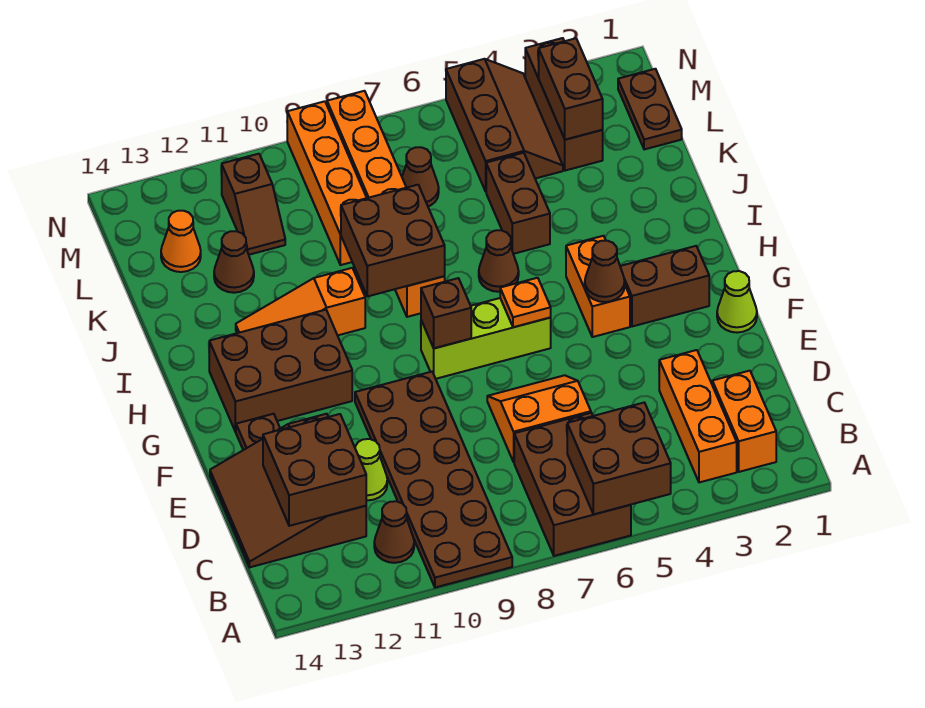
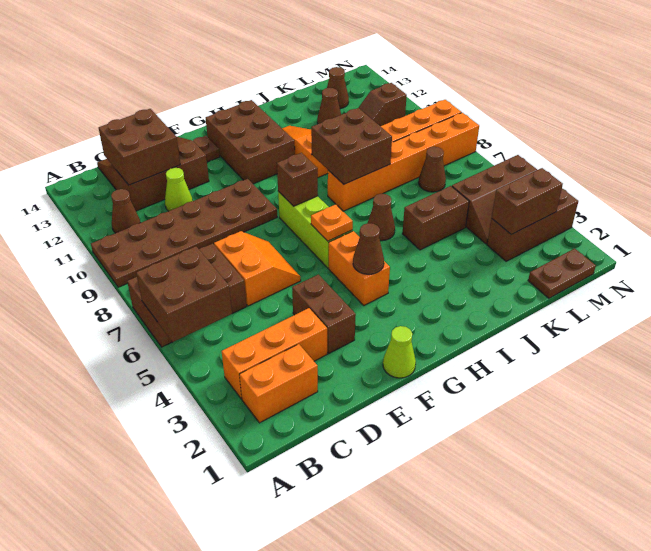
brown brick G2:G3 level 1 -> brown brick E3:E4 level 1
orange brick G4:H4 level 1 -> orange brick G4:G5 level 1
orange cone L13 level 1 -> brown cone L13 level 1

